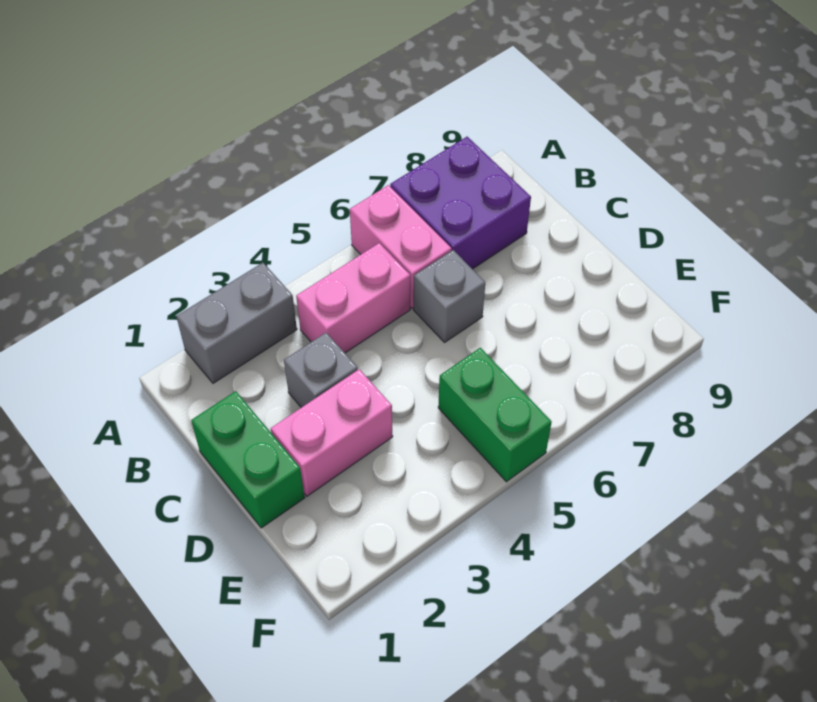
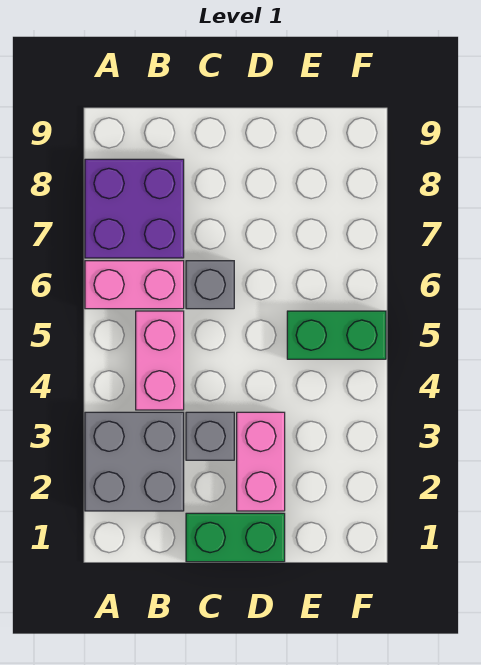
grey brick A2:A3 level 1 -> grey brick A2:B3 level 1

